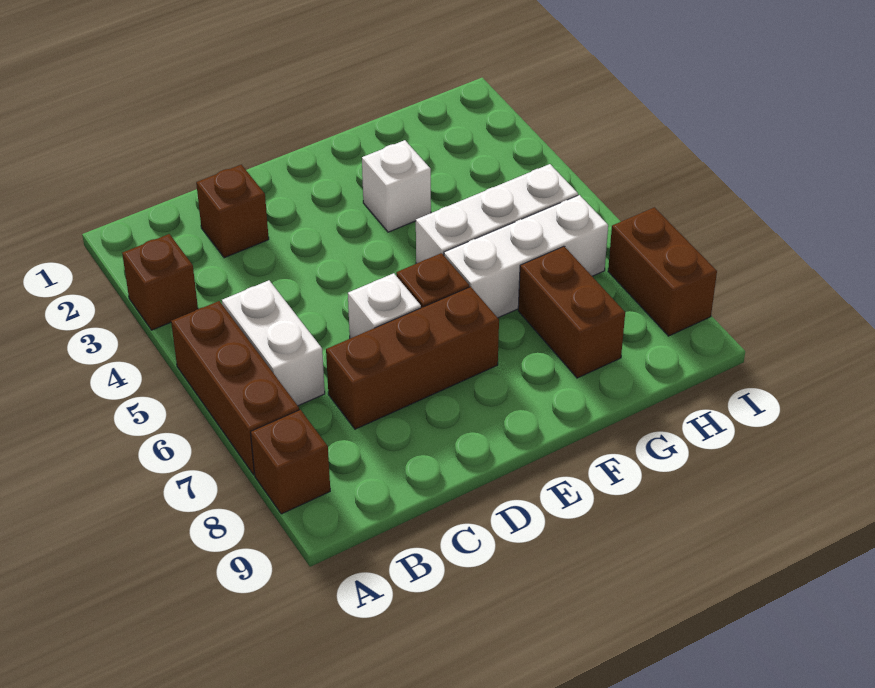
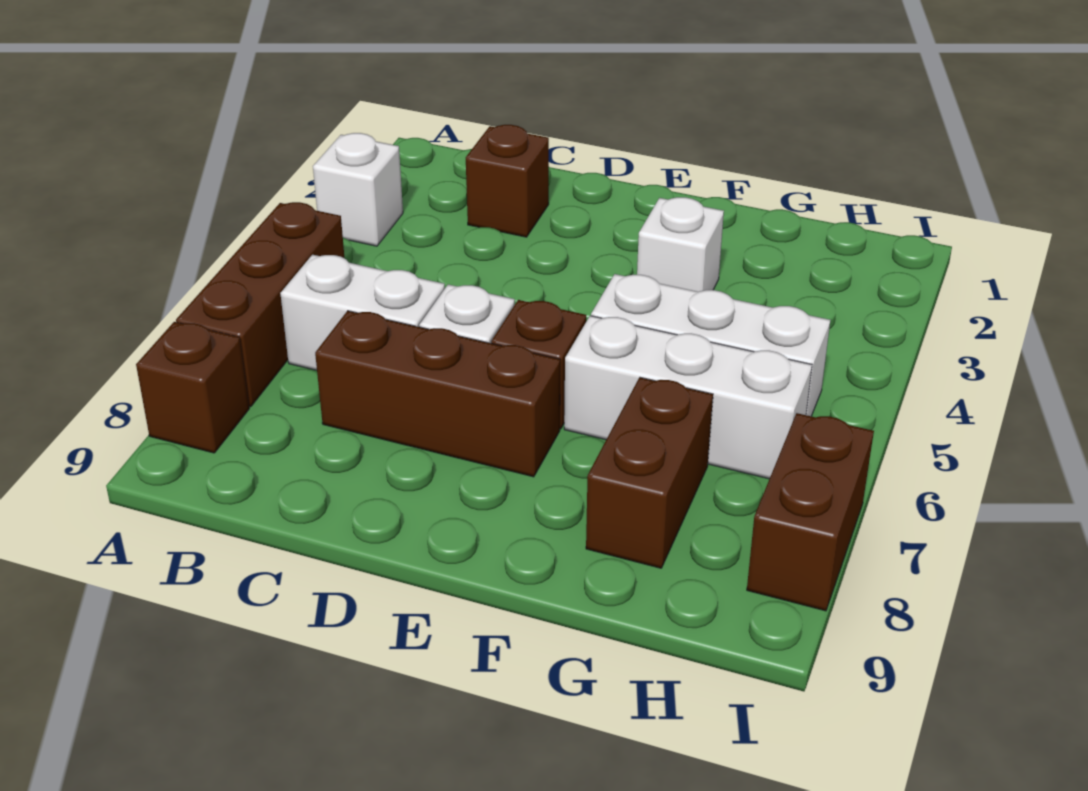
brown brick A3 level 1 -> white brick A3 level 1
white brick B5:B6 level 1 -> white brick B6:C6 level 1

